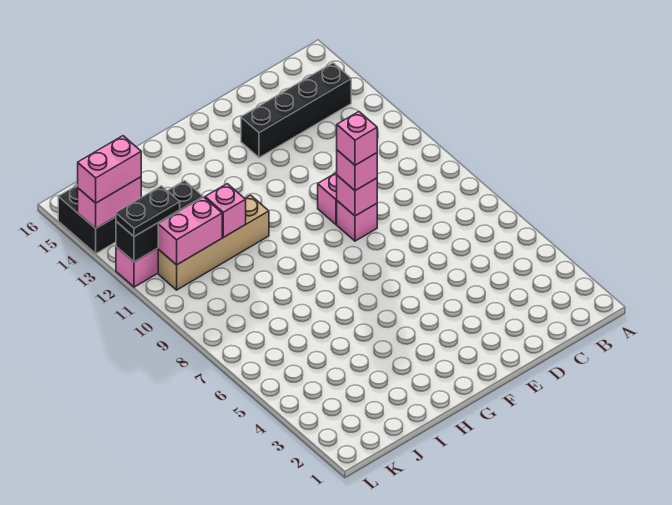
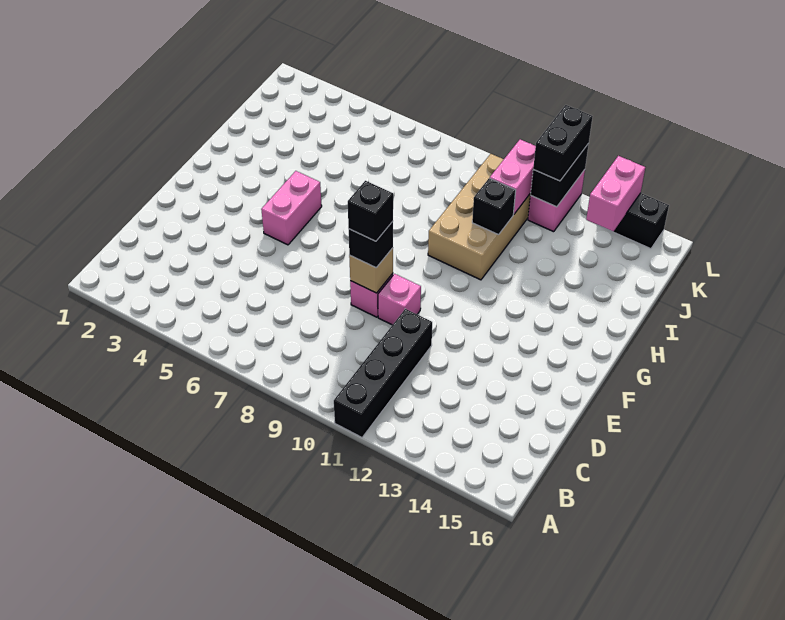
black brick B14:E14 level 1 -> black brick A11:D11 level 1
pink brick E9 level 2 -> tan brick E9 level 2
pink brick E9 level 3 -> black brick E9 level 3
pink brick E9 level 4 -> black brick E9 level 4
tan brick H11:K11 level 1 -> tan brick H10:K11 level 1
pink brick I11 level 2 -> black brick I11 level 2
black brick J12:L12 level 2 -> black brick K12:L12 level 2
black plate K12:L12 level 3 -> black brick K12:L12 level 3
pink brick K14:L14 level 3 -> pink brick F5:G5 level 1

